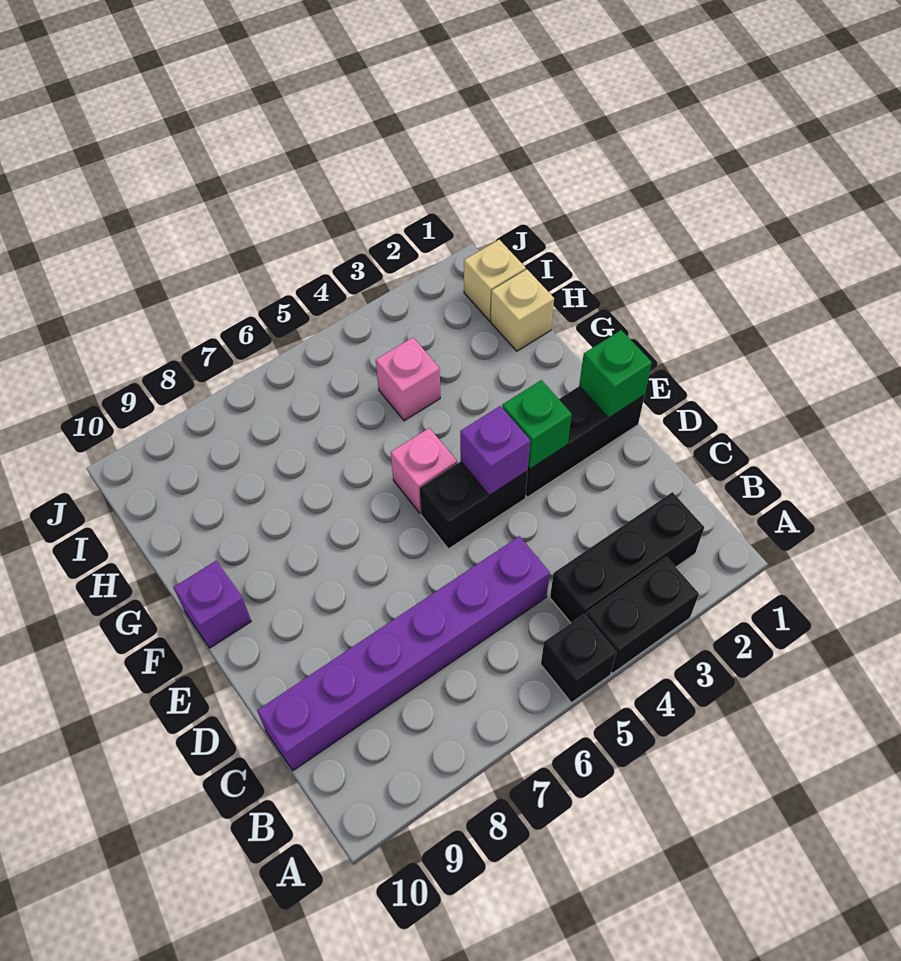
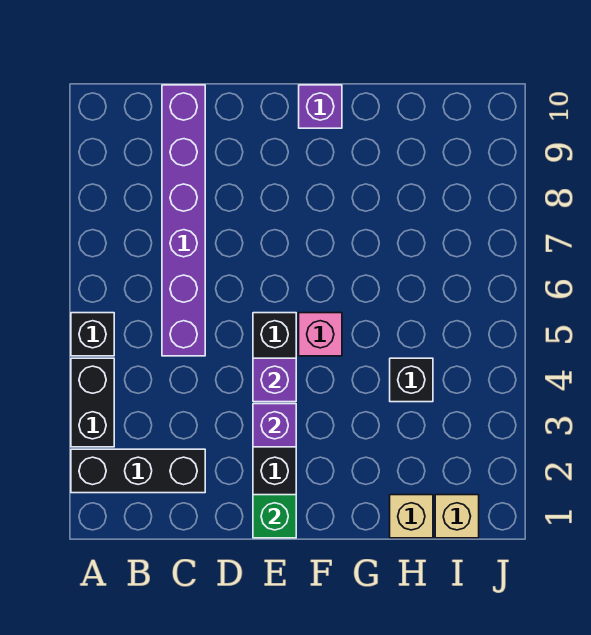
black brick B2:B4 level 1 -> black brick A2:C2 level 1
green brick E3 level 2 -> purple brick E3 level 2
pink brick H4 level 1 -> black brick H4 level 1

